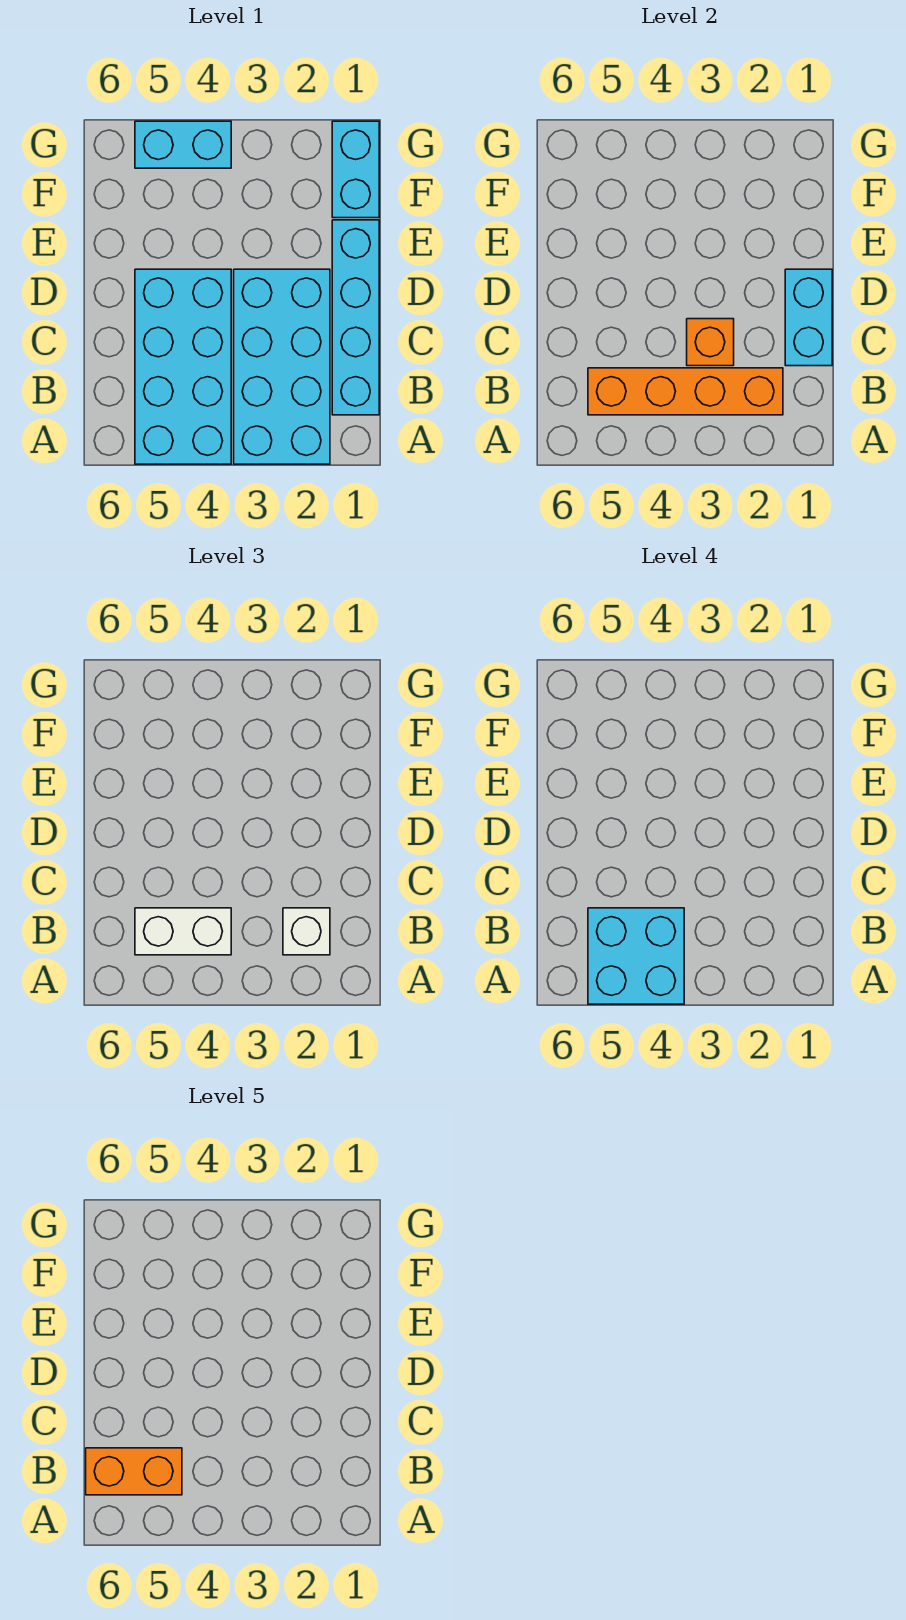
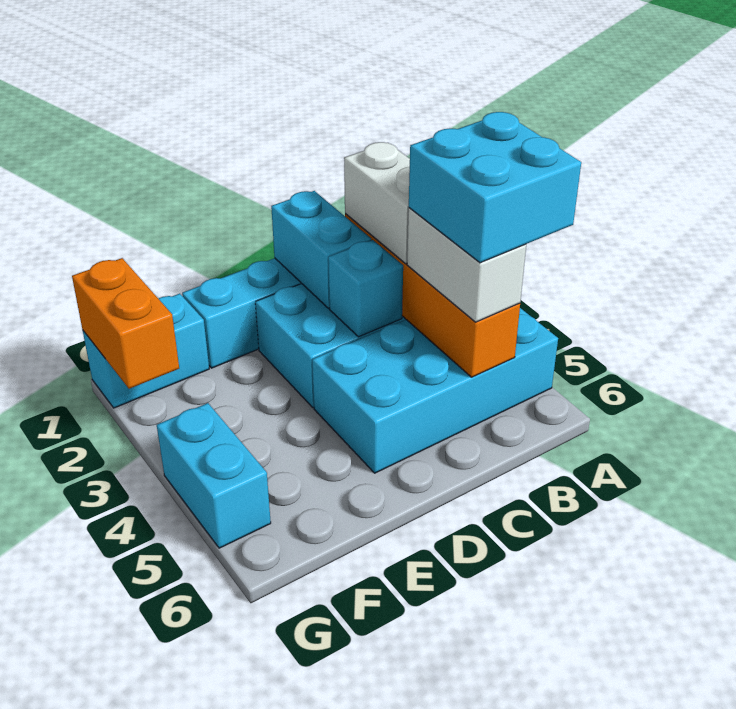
white brick B2 level 3 -> white brick B2:B3 level 3
orange brick B5:B6 level 5 -> orange brick G1:G2 level 2
cyan brick C1:D1 level 2 -> cyan brick C1:C2 level 2
orange brick C3 level 2 -> cyan brick C3 level 2

